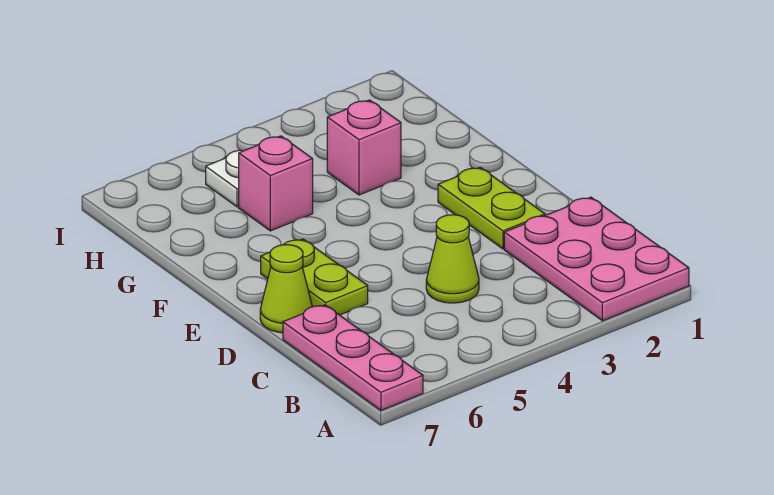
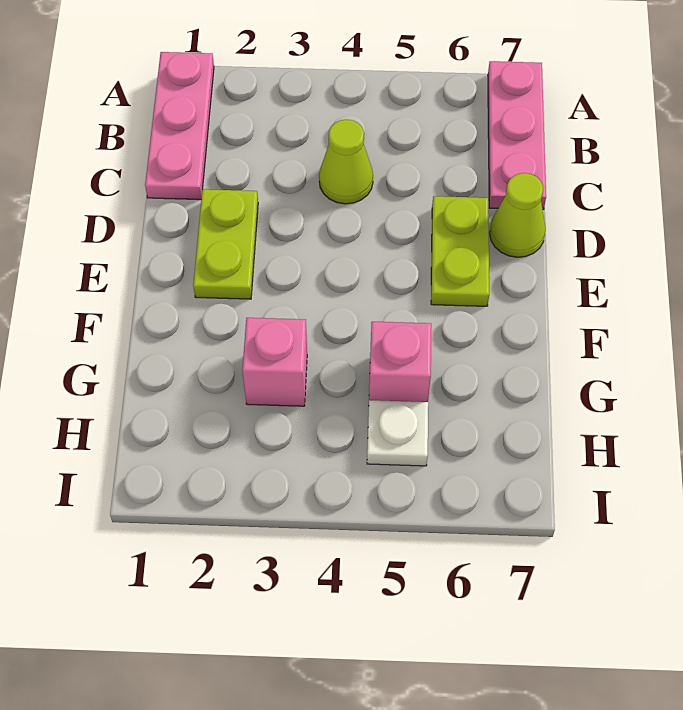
pink plate A1:C2 level 1 -> pink plate A1:C1 level 1

